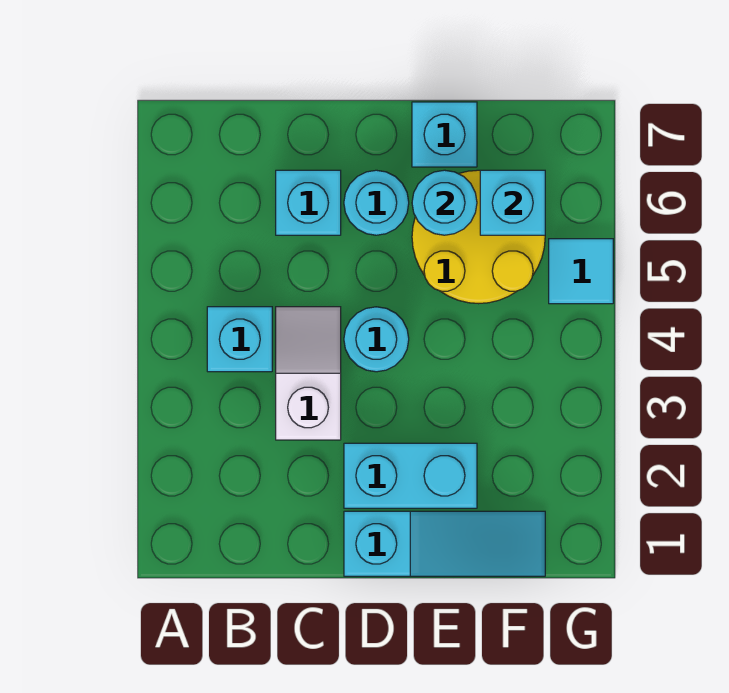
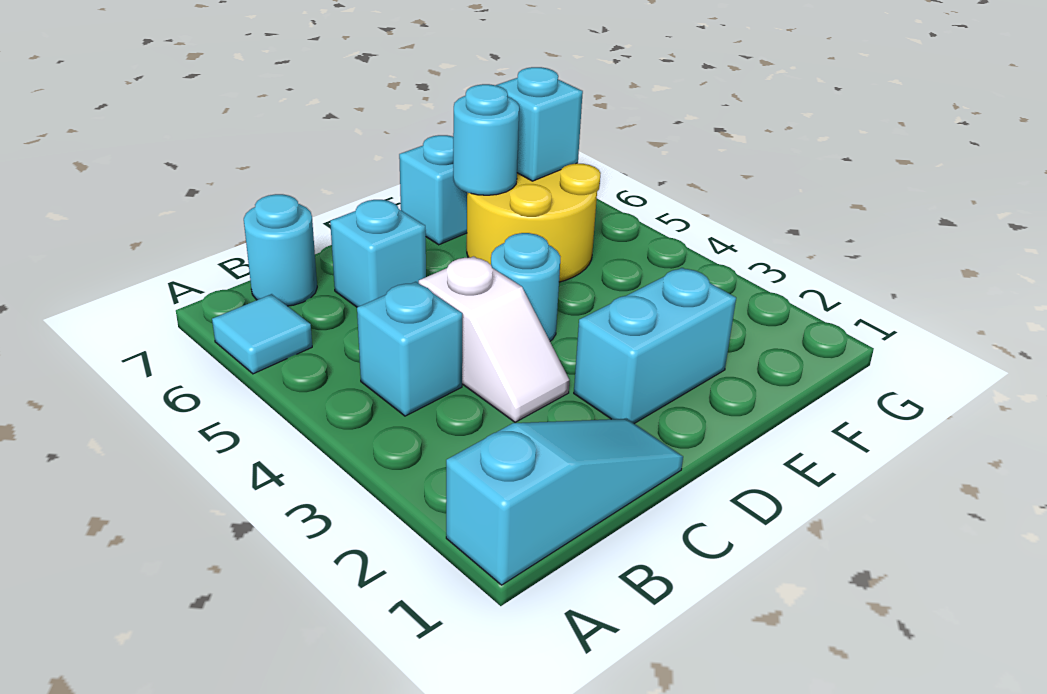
white slope C3:C4 level 1 top 3 -> white slope C3:C4 level 1 top 4
cyan slope D1:F1 level 1 top D -> cyan slope A1:C1 level 1 top A
cyan round brick D6 level 1 -> cyan round brick B7 level 1
cyan tile G5 level 1 -> cyan tile A6 level 1

